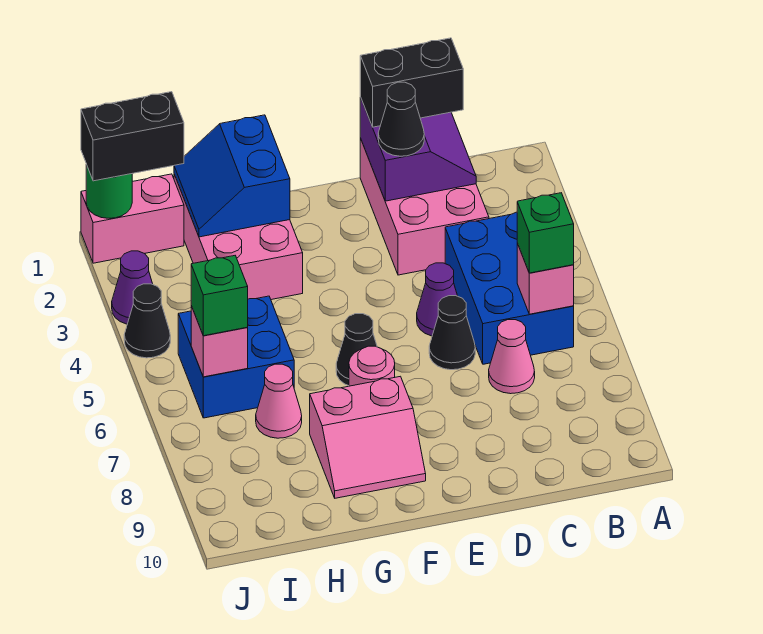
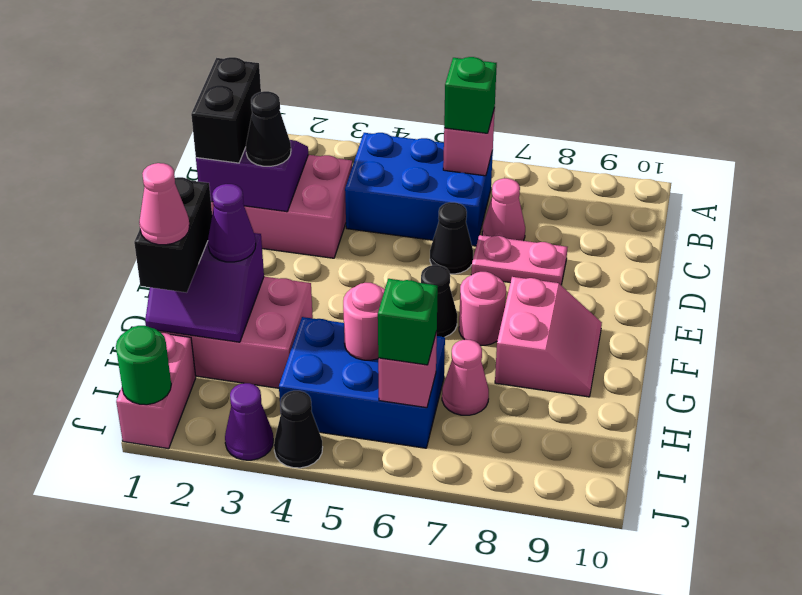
purple cone D5 level 1 -> purple cone G2 level 3
none -> pink plate D7:D8 level 1
blue slope G1:H2 level 2 top G -> purple slope G1:H2 level 2 top G
none -> pink cone H1 level 4
blue brick H5:I6 level 1 -> blue brick H4:I6 level 1
none -> pink round brick H5 level 2
black brick I1:J1 level 3 -> black brick G1:H1 level 3

